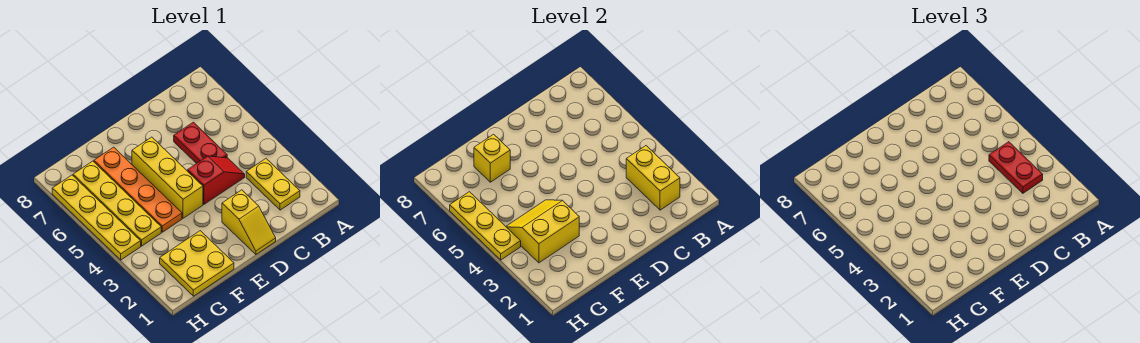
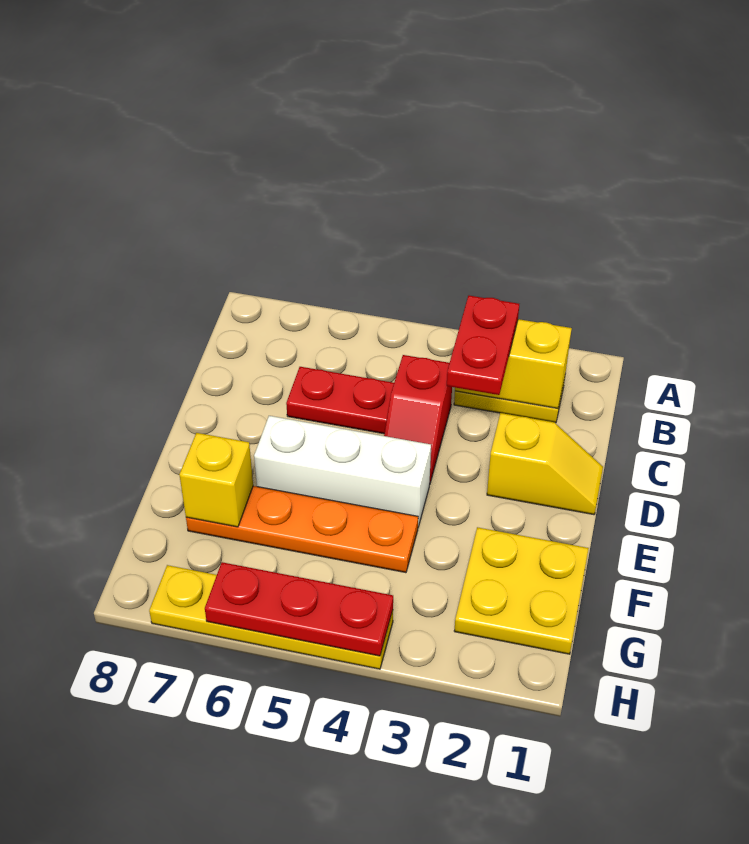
red plate B3:B4 level 3 -> red plate B3:C3 level 3
red slope C4:D4 level 1 top D -> red slope C4:D4 level 1 top C
yellow brick E4:E6 level 1 -> white brick E4:E6 level 1
yellow slope F3:G4 level 2 top 3 -> none
yellow plate G4:G7 level 1 -> none
yellow plate H4:H6 level 2 -> red plate H4:H6 level 2

